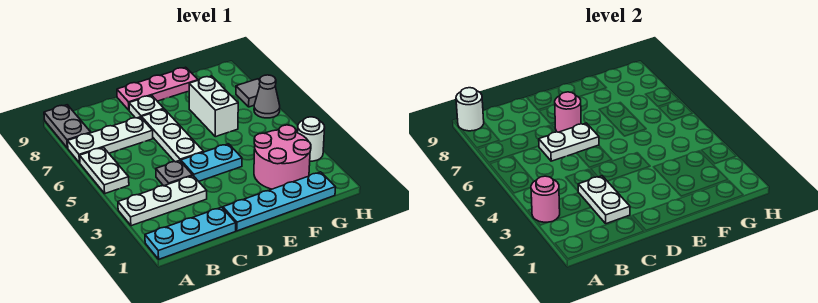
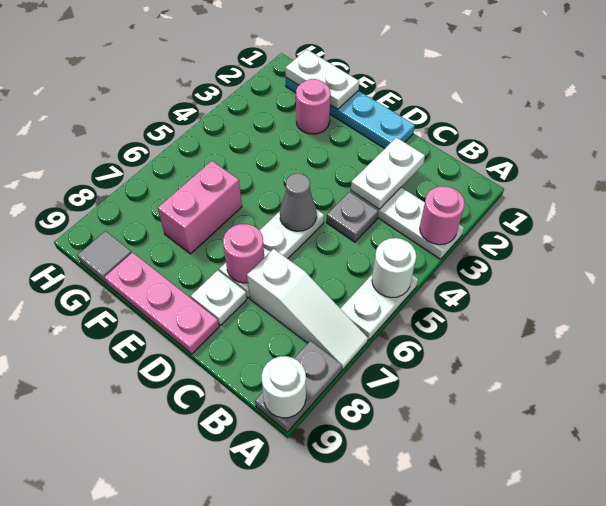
cyan plate A1:C1 level 1 -> none
white plate A7:C7 level 1 -> white slope A7:C7 level 1 top C
white plate C6:D6 level 2 -> white plate F1:G1 level 2
cyan plate D4:E4 level 1 -> none
pink round brick F2:G3 level 1 -> pink round brick F2 level 1
white brick F6:F7 level 1 -> pink brick F6:F7 level 1
white round brick H3 level 1 -> white round brick A5 level 2
grey cone H6 level 1 -> grey cone D5 level 2
grey tile H7 level 1 -> grey tile G9 level 1

